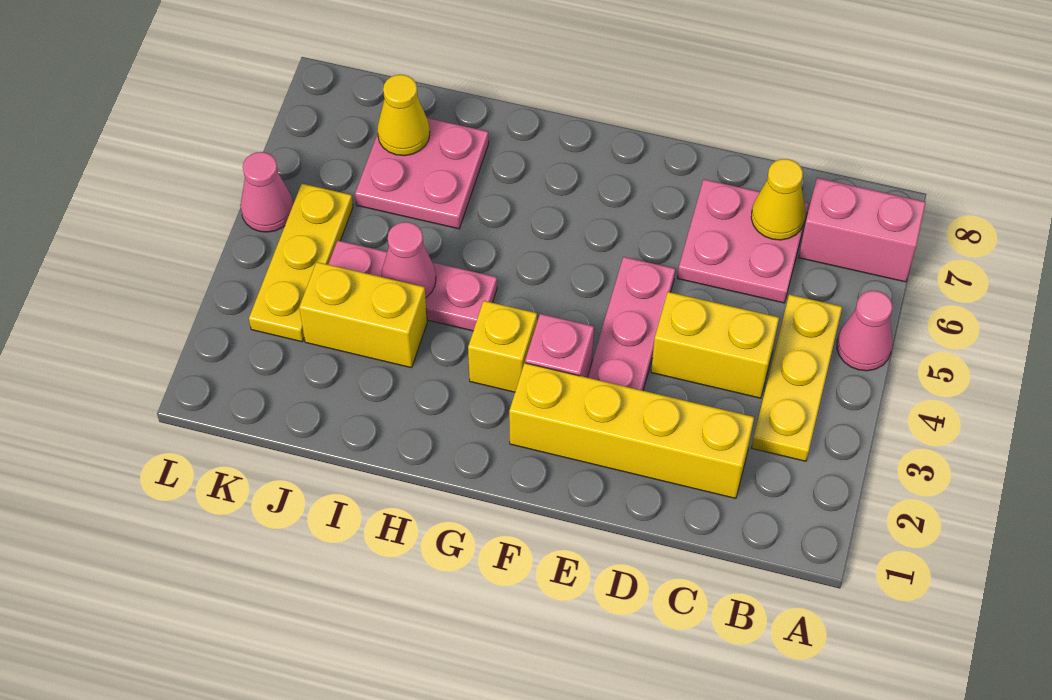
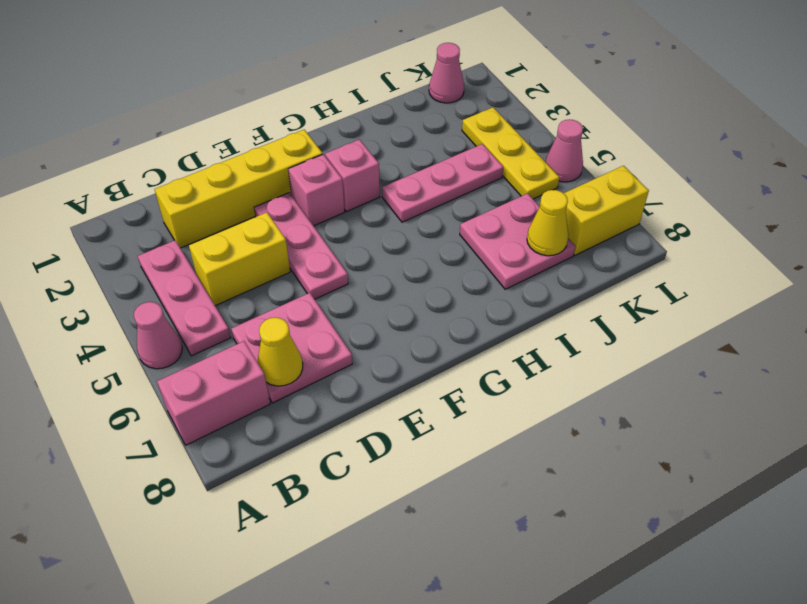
yellow plate B3:B5 level 1 -> pink plate B3:B5 level 1
yellow brick G3 level 1 -> pink brick G3 level 1
yellow brick I3:J3 level 1 -> yellow brick K7:L7 level 1
pink cone I4 level 2 -> pink cone K1 level 1

